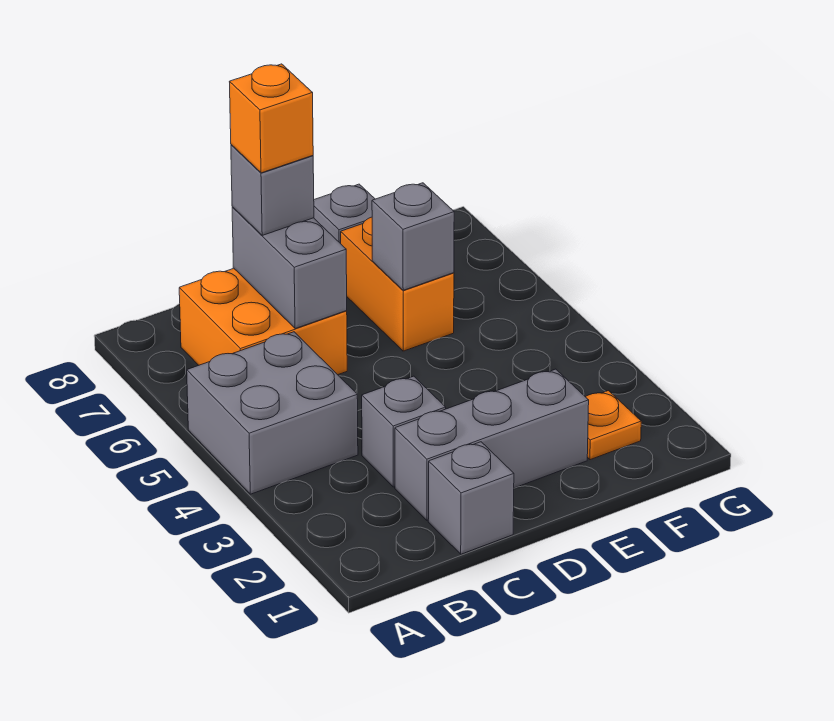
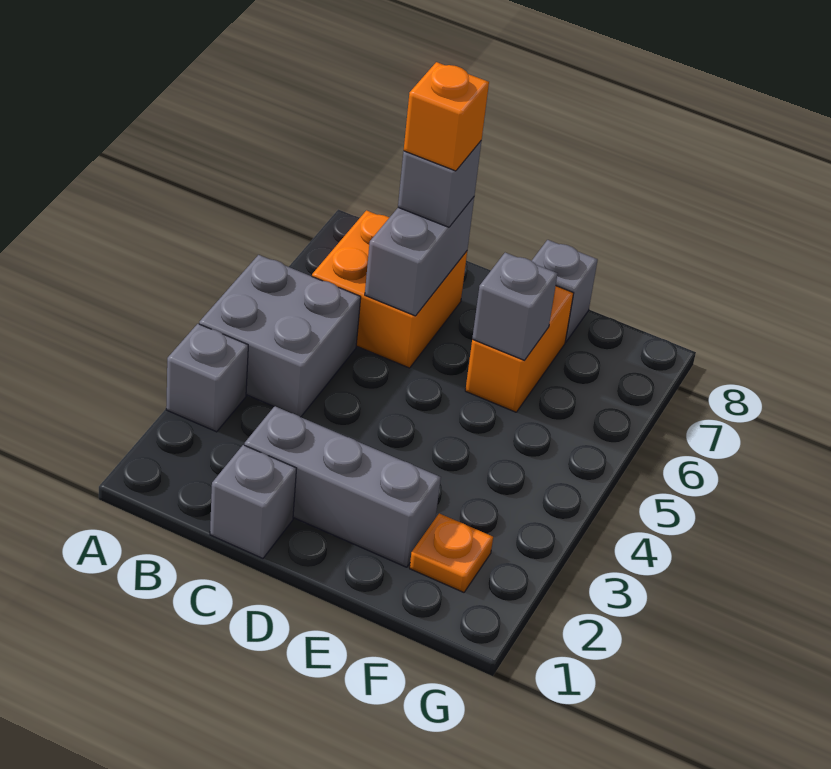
grey brick C3 level 1 -> grey brick A3 level 1

